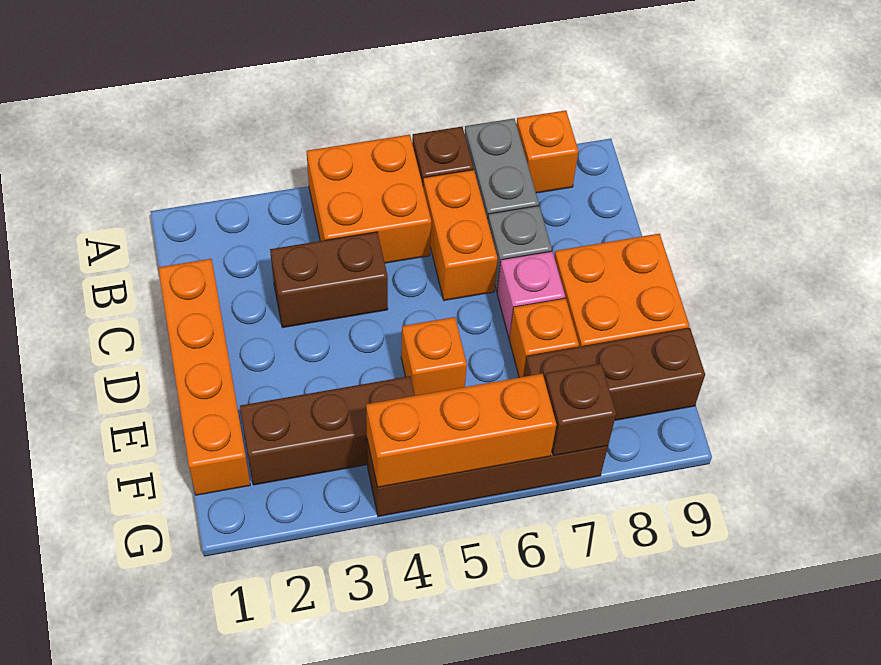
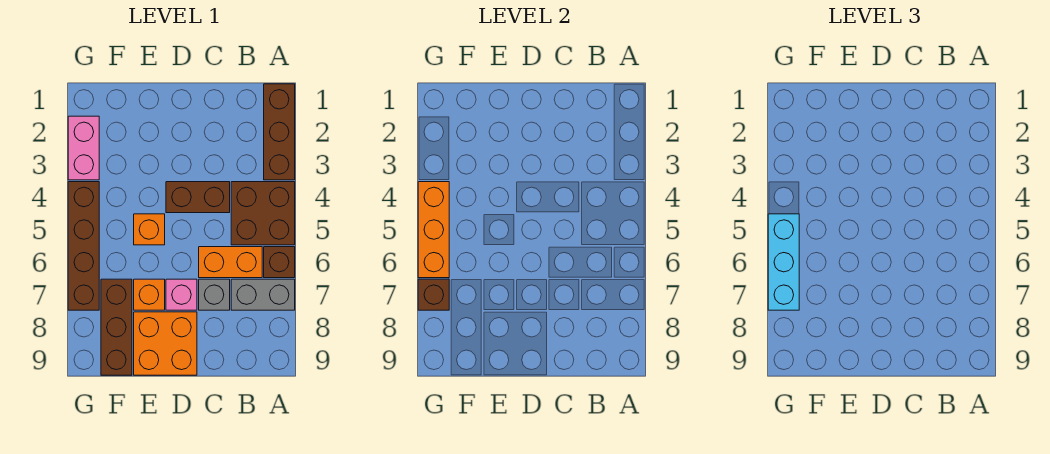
orange brick A4:B5 level 1 -> brown brick A4:B5 level 1
orange brick A8 level 1 -> none
orange brick C1:F1 level 1 -> none
brown brick C3:C4 level 1 -> brown brick C4:D4 level 1
brown brick F2:F4 level 1 -> brown brick A1:A3 level 1
none -> pink brick G2:G3 level 1
none -> cyan brick G5:G7 level 3

